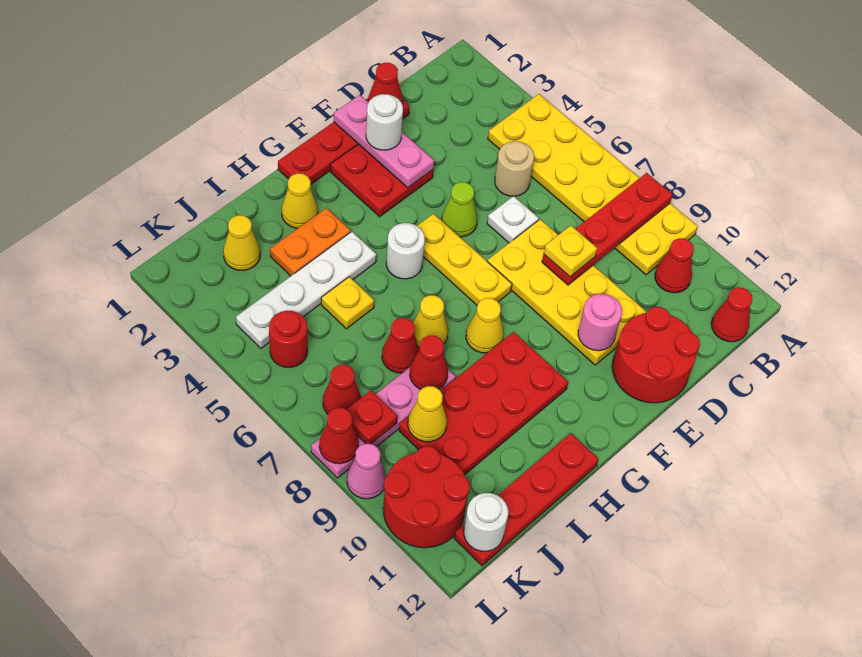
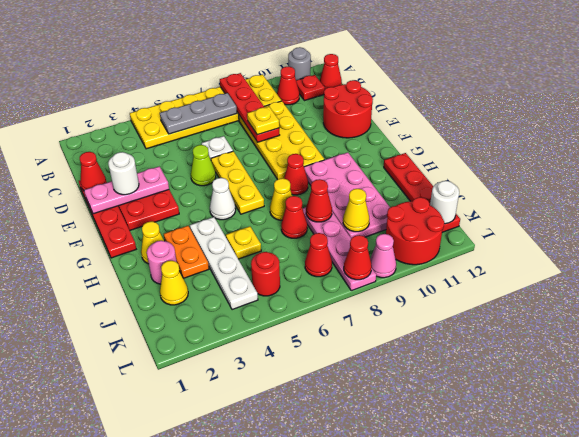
none -> grey round brick A11 level 1
none -> grey plate B5:B7 level 2
tan round brick C5 level 1 -> none
yellow plate D7:E10 level 1 -> yellow plate C8:F9 level 1
pink round brick E10 level 2 -> pink round brick I2 level 1
yellow plate F5:F7 level 1 -> yellow plate E6:G6 level 1
white round brick G5 level 1 -> white cone G5 level 1
yellow cone G8 level 1 -> red cone G8 level 1
red plate G9:J10 level 1 -> pink plate G9:J10 level 1
red plate K8 level 2 -> red plate B11 level 1

